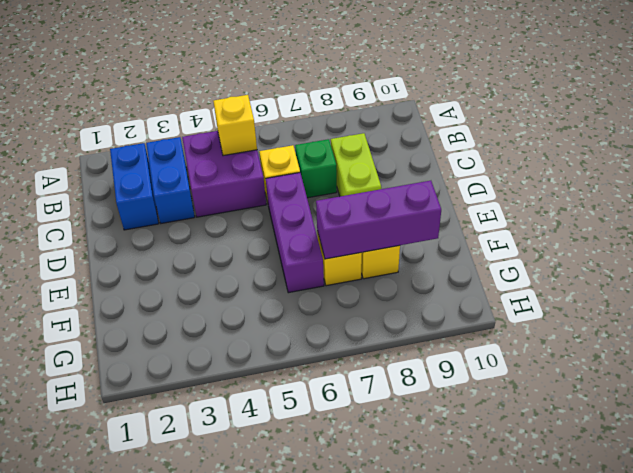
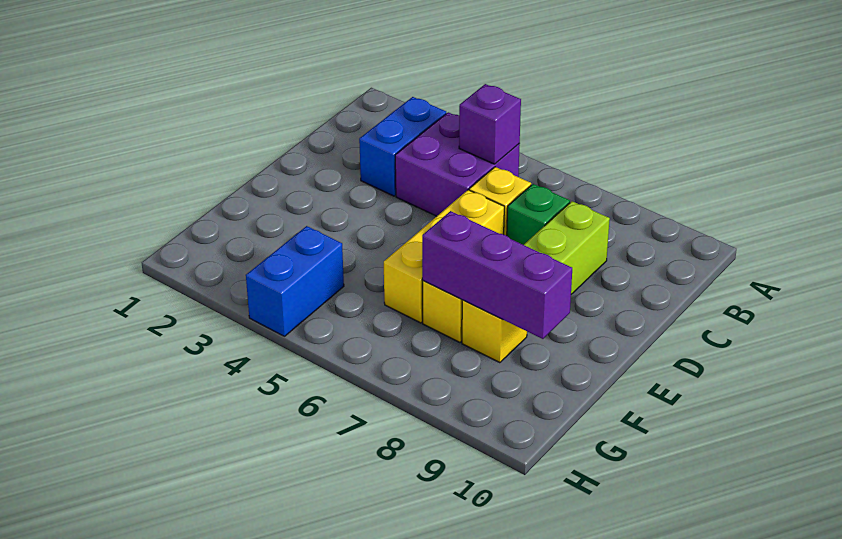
blue brick B2:C2 level 1 -> blue brick G4:H4 level 1
yellow brick B5 level 2 -> purple brick B5 level 2
purple brick D6:F6 level 1 -> yellow brick D6:F6 level 1

